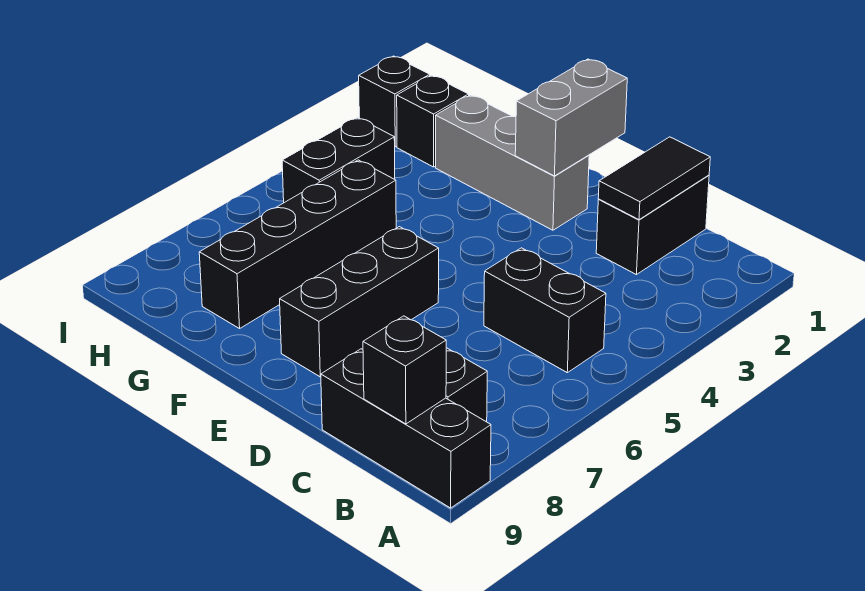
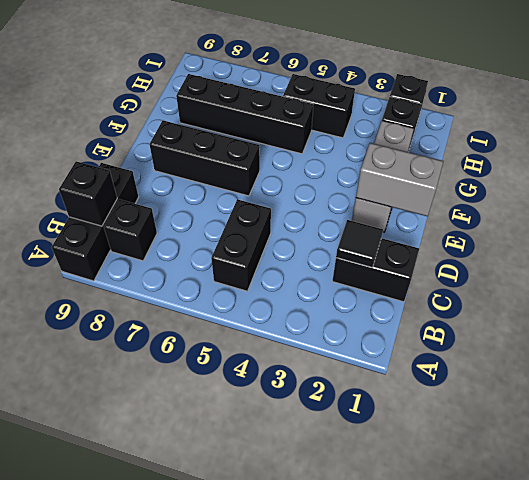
black tile C1:C2 level 2 -> black tile C2 level 2

